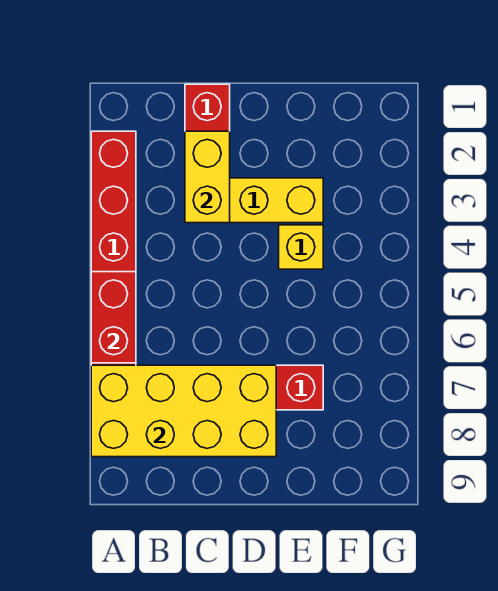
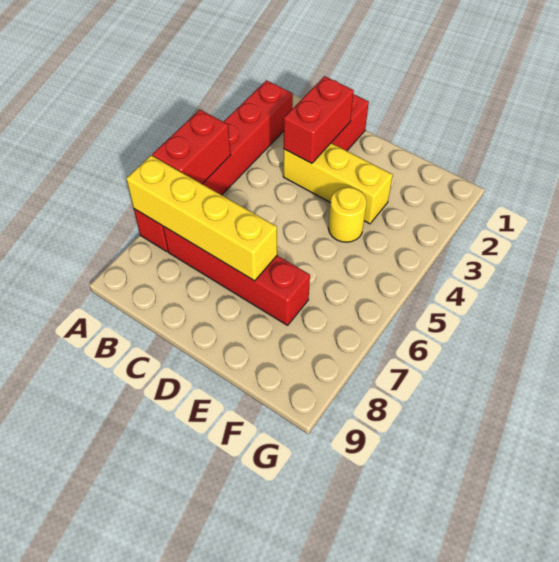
yellow brick A7:D8 level 2 -> yellow brick A7:D7 level 2
yellow brick C2:C3 level 2 -> red brick C2:C3 level 2
yellow brick E4 level 1 -> yellow round brick E4 level 1

